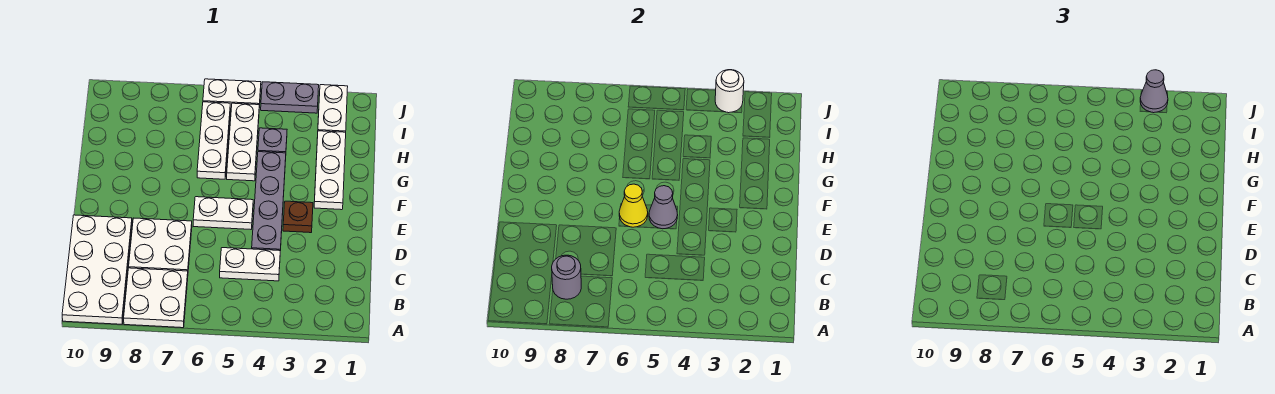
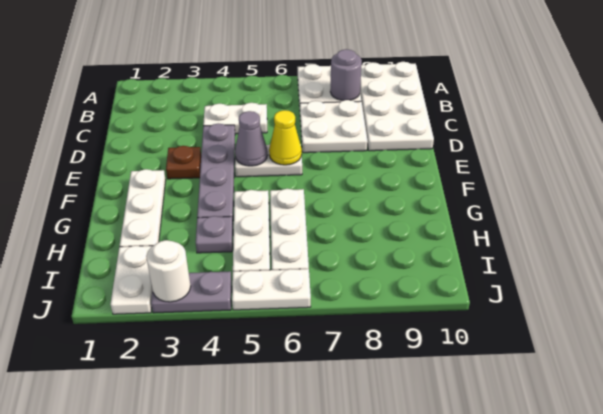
grey cone J3 level 3 -> none

